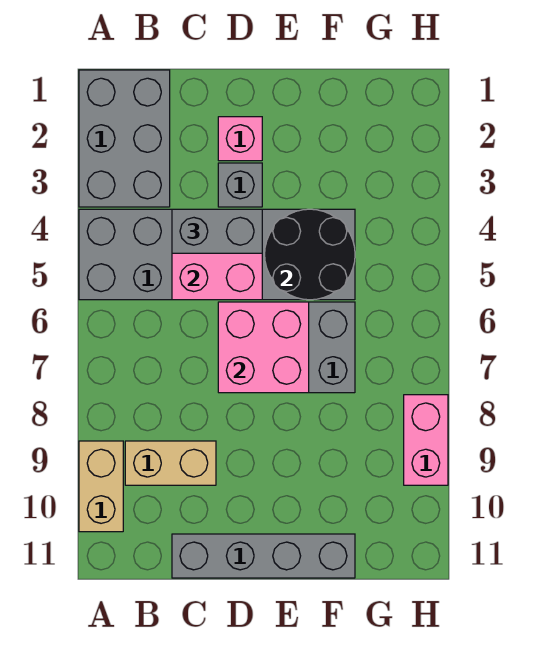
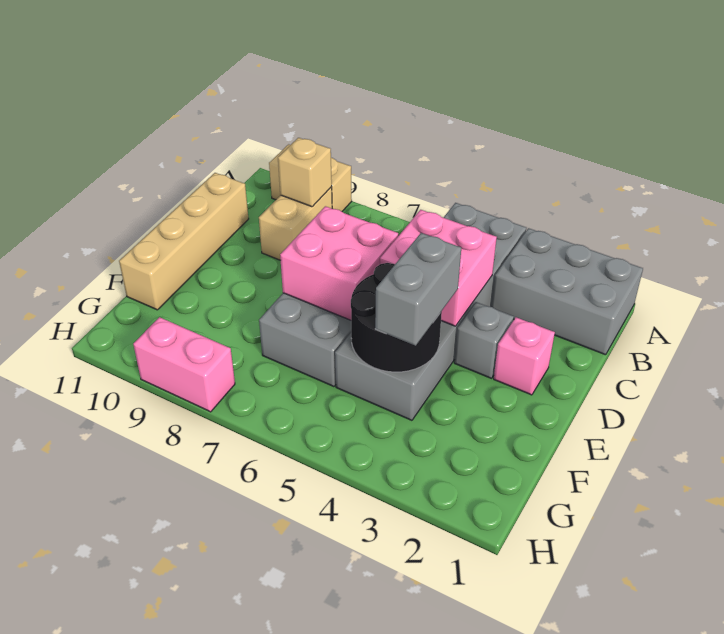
none -> tan brick B9 level 2
grey brick C4:D4 level 3 -> grey brick E4:F4 level 3
grey brick C11:F11 level 1 -> tan brick C11:F11 level 1

